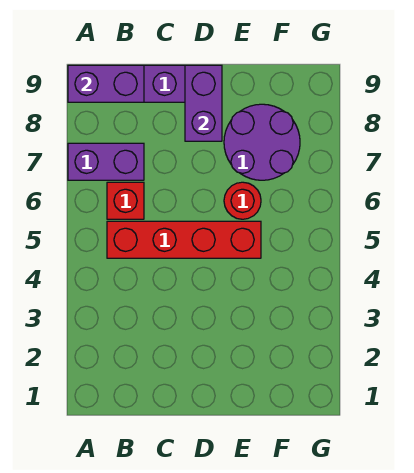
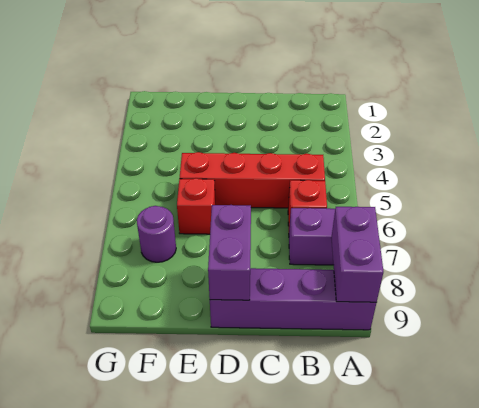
purple brick A9:B9 level 2 -> purple brick A8:A9 level 2
red round brick E6 level 1 -> red brick E6 level 1
purple round brick E7:F8 level 1 -> purple round brick F7 level 1

